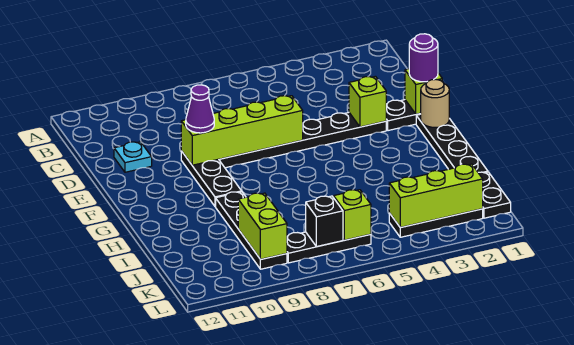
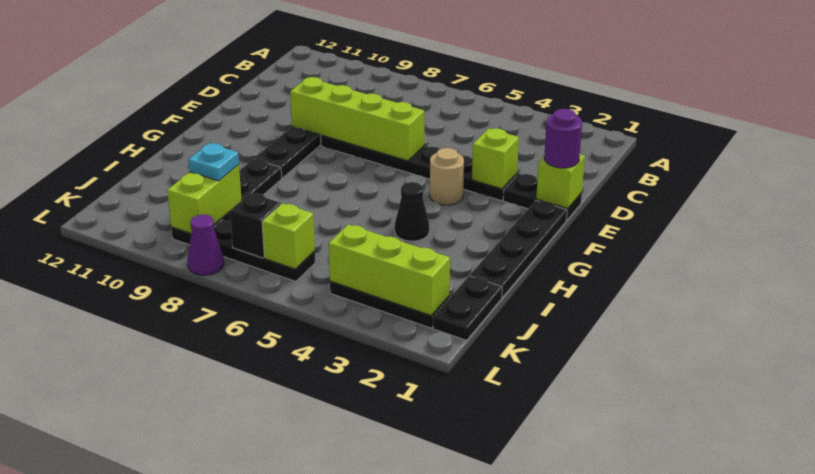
cyan plate D11 level 1 -> cyan plate J9 level 3
purple cone E9 level 3 -> purple cone L8 level 1
tan round brick F1 level 2 -> tan round brick F4 level 1
none -> black cone H4 level 1

